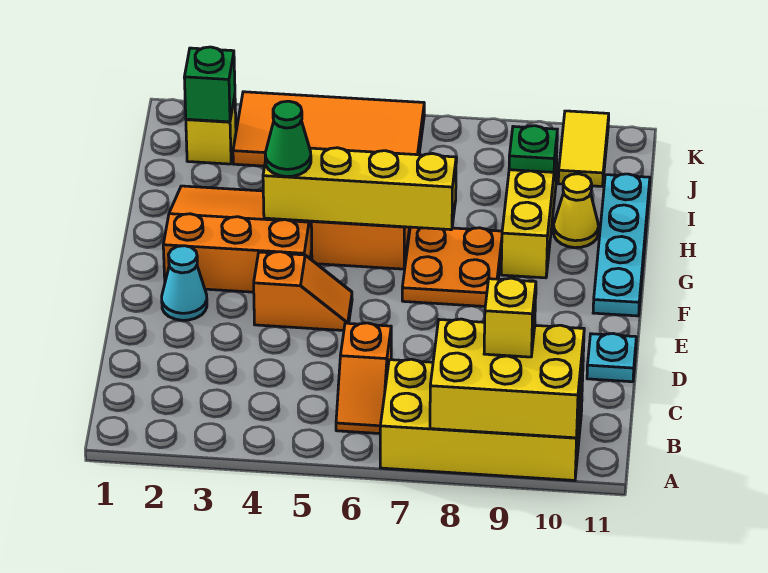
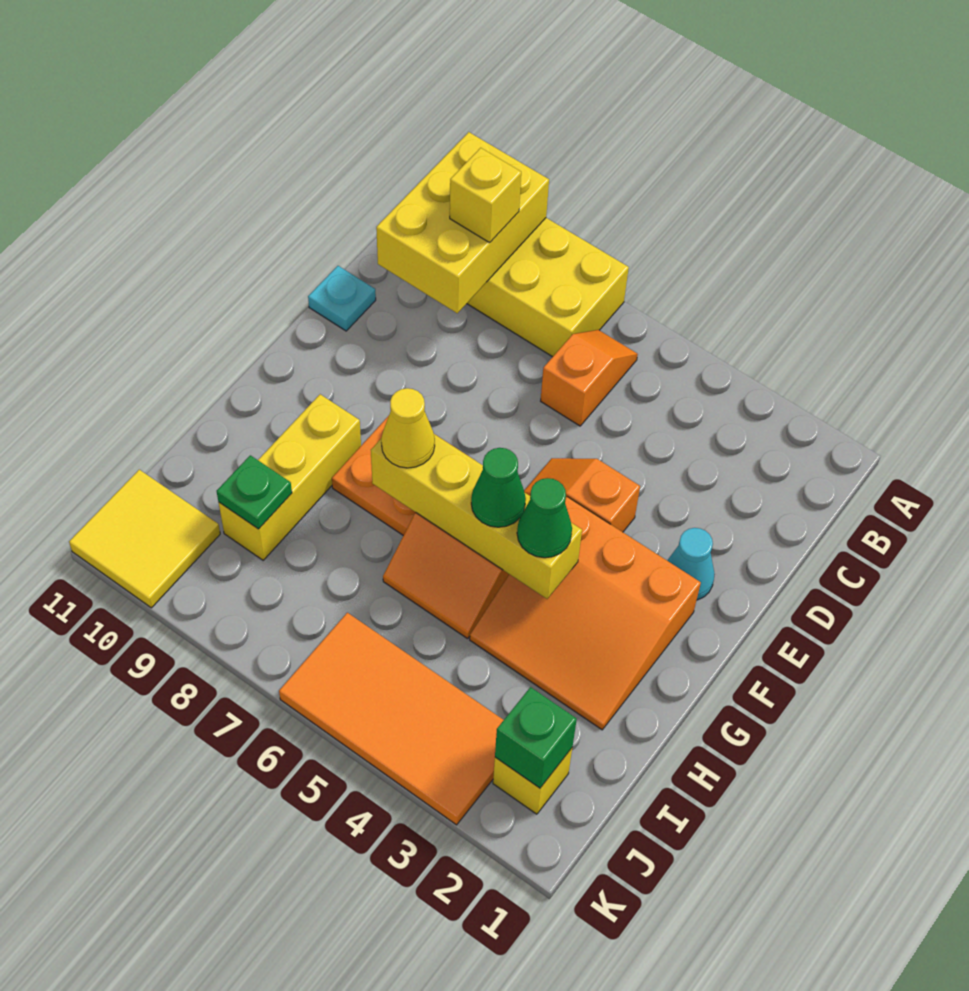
yellow brick A8:B10 level 2 -> yellow brick A9:C10 level 2
cyan plate F11:I11 level 1 -> none
none -> green cone G5 level 3
yellow cone H10 level 1 -> yellow cone G7 level 3
yellow tile J10:K10 level 1 -> yellow tile J10:K11 level 1

